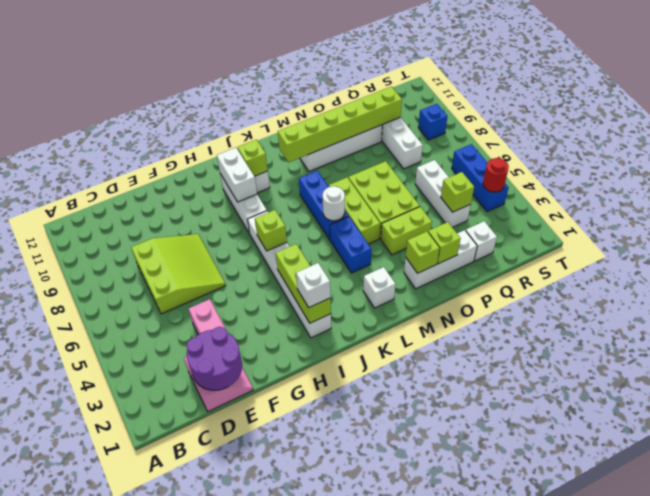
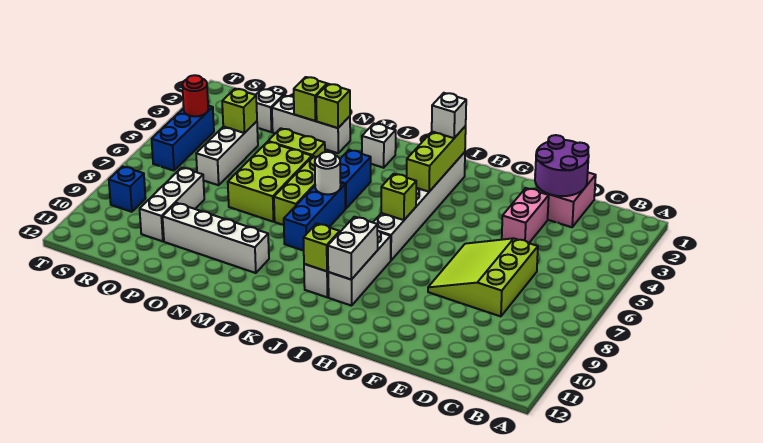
lime brick L10:Q10 level 2 -> none

